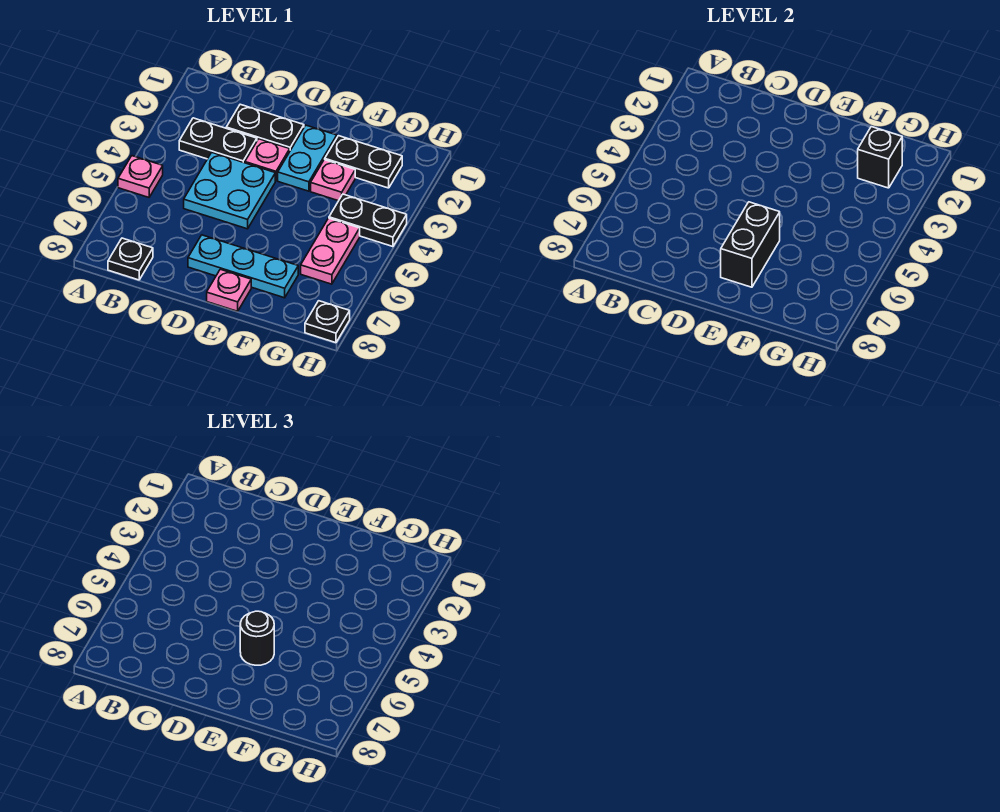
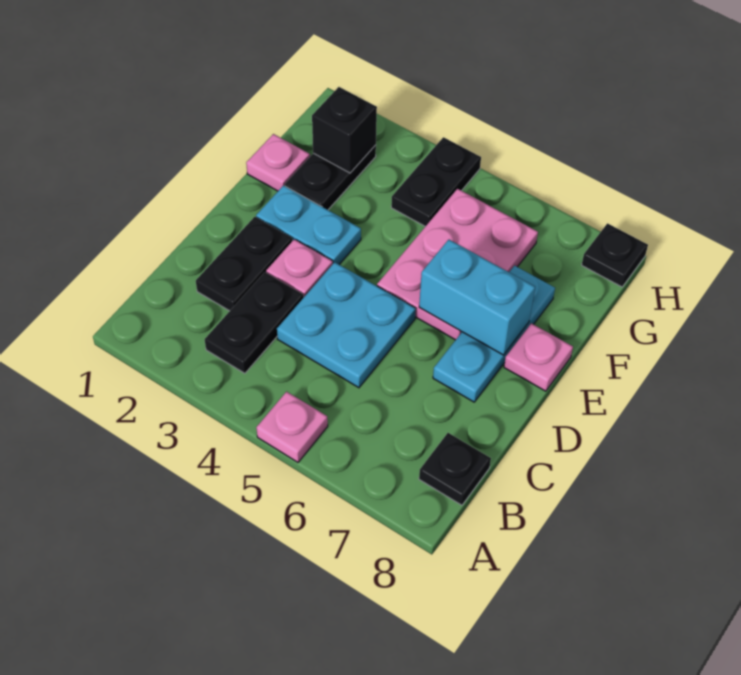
black brick E6:E7 level 2 -> cyan brick E6:E7 level 2
black round brick E6 level 3 -> none
pink plate F3 level 1 -> pink plate F1 level 1
pink plate G5:G6 level 1 -> pink plate E5:G6 level 1

